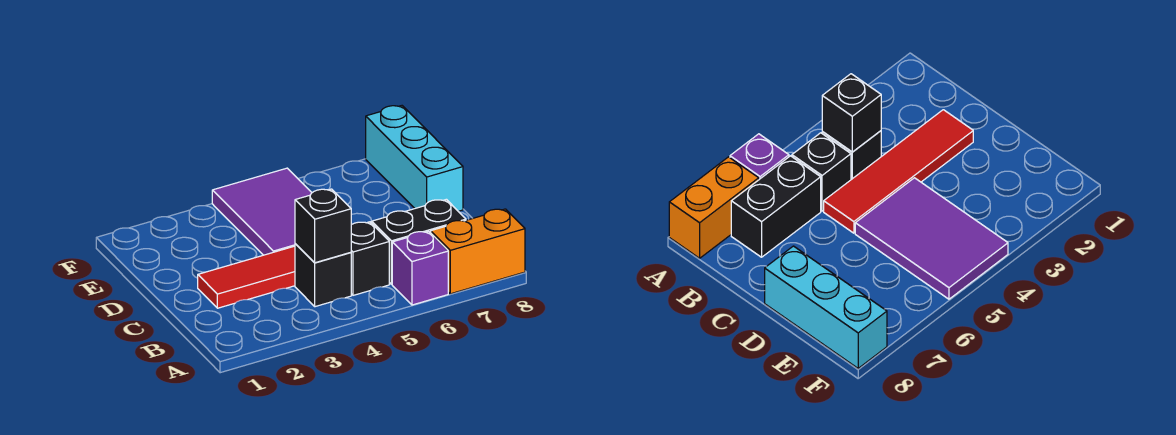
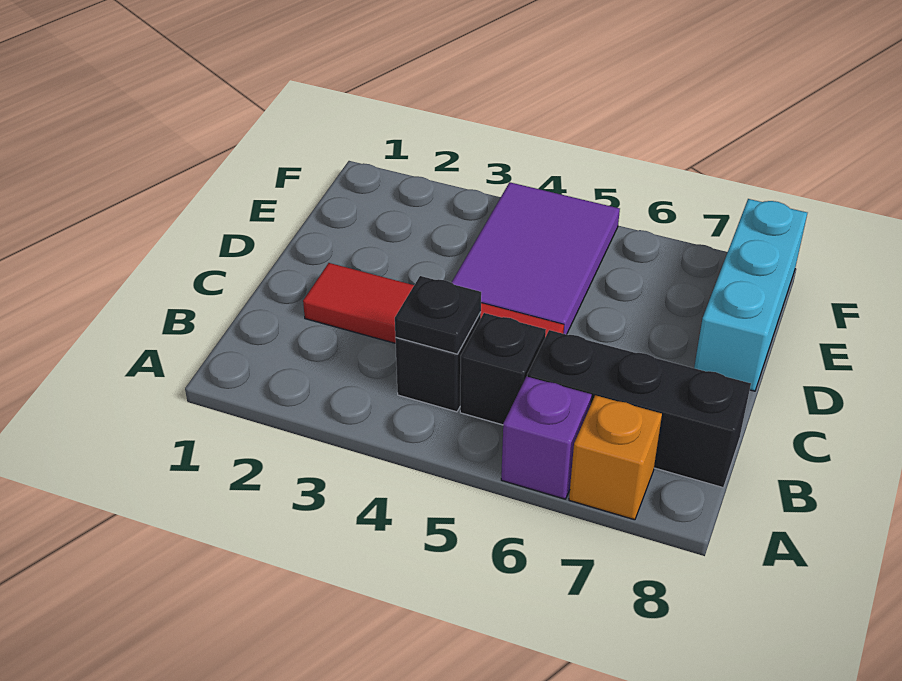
orange brick A7:A8 level 1 -> orange brick A7 level 1
black brick B4 level 2 -> black plate B4 level 2
black brick B6:B7 level 1 -> black brick B6:B8 level 1

